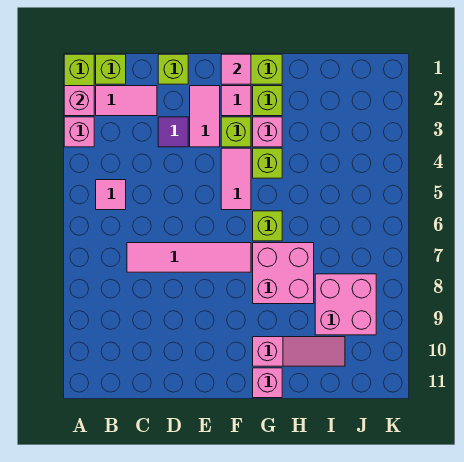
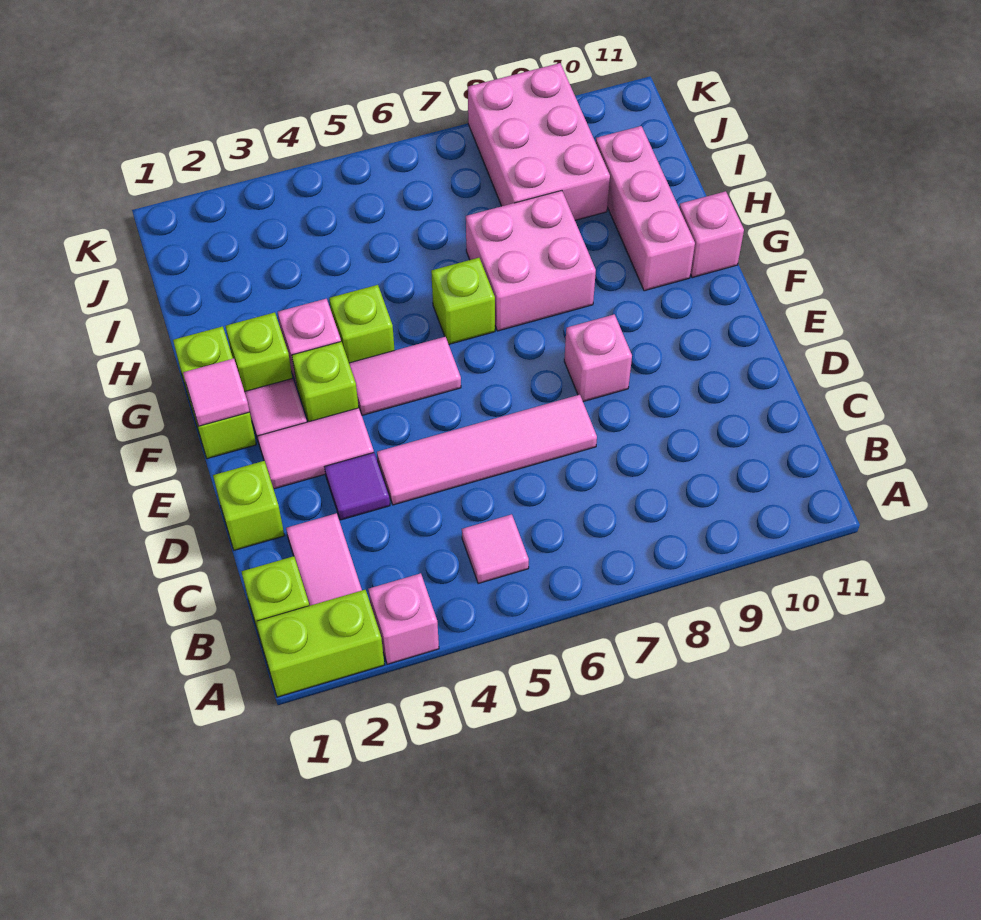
pink brick A2 level 2 -> pink brick E8 level 1
pink tile C7:F7 level 1 -> pink tile D4:D7 level 1
pink slope G10:I10 level 1 top G -> pink brick G10:I10 level 1
pink brick I8:J9 level 1 -> pink brick I8:K9 level 1

